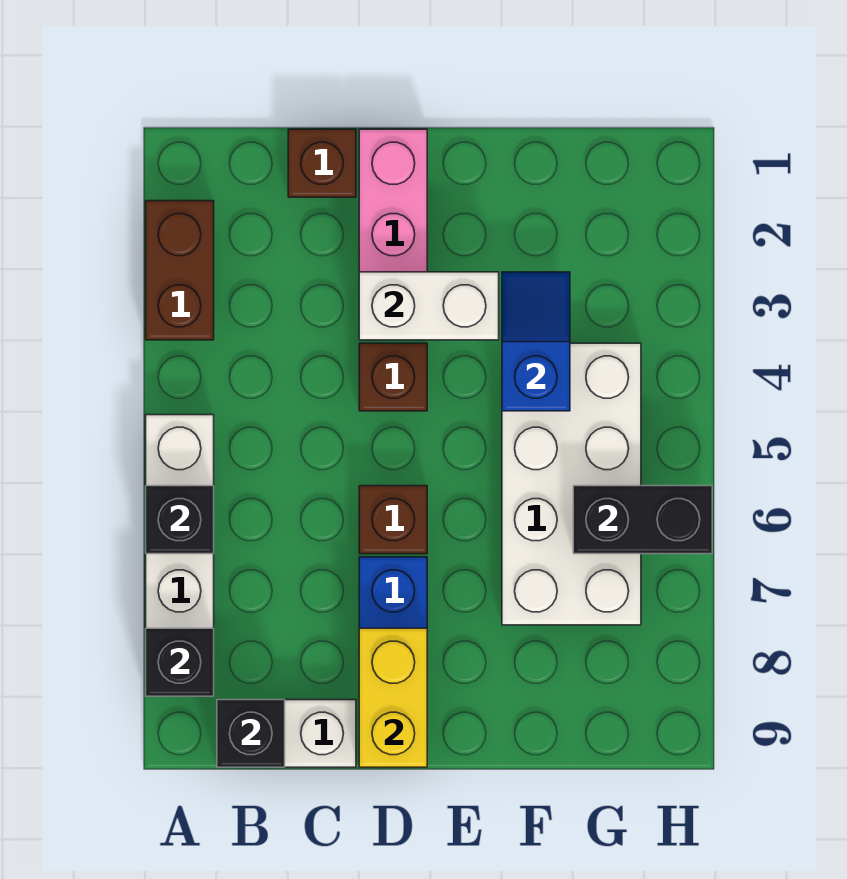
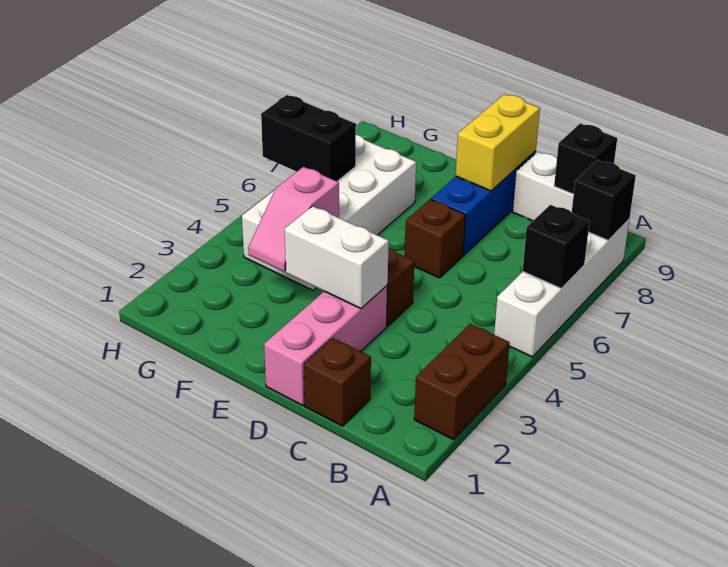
blue slope F3:F4 level 2 top 4 -> pink slope F3:F4 level 2 top 4

